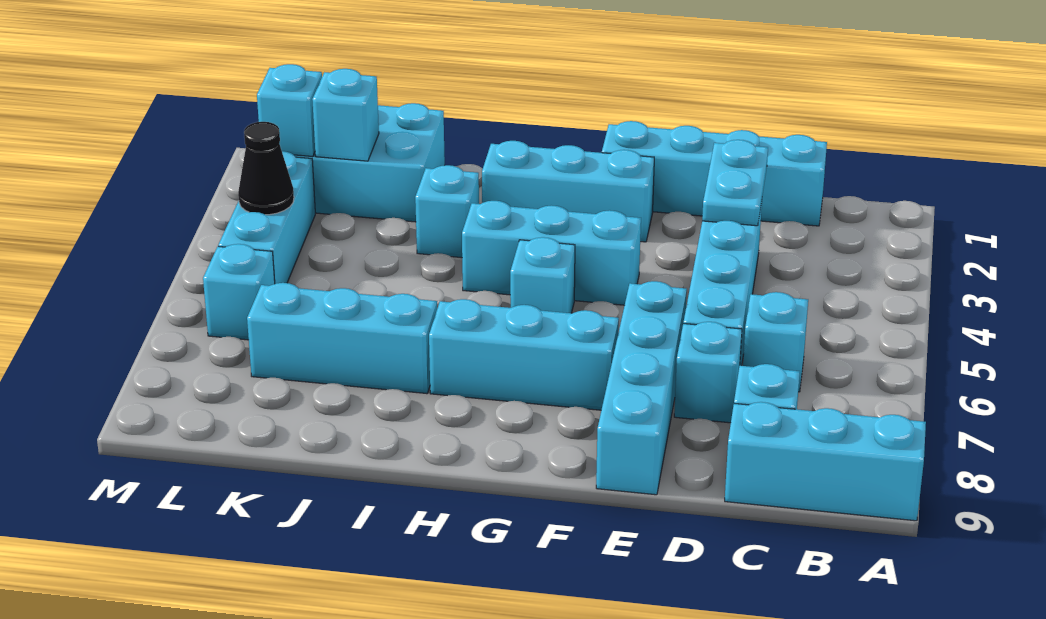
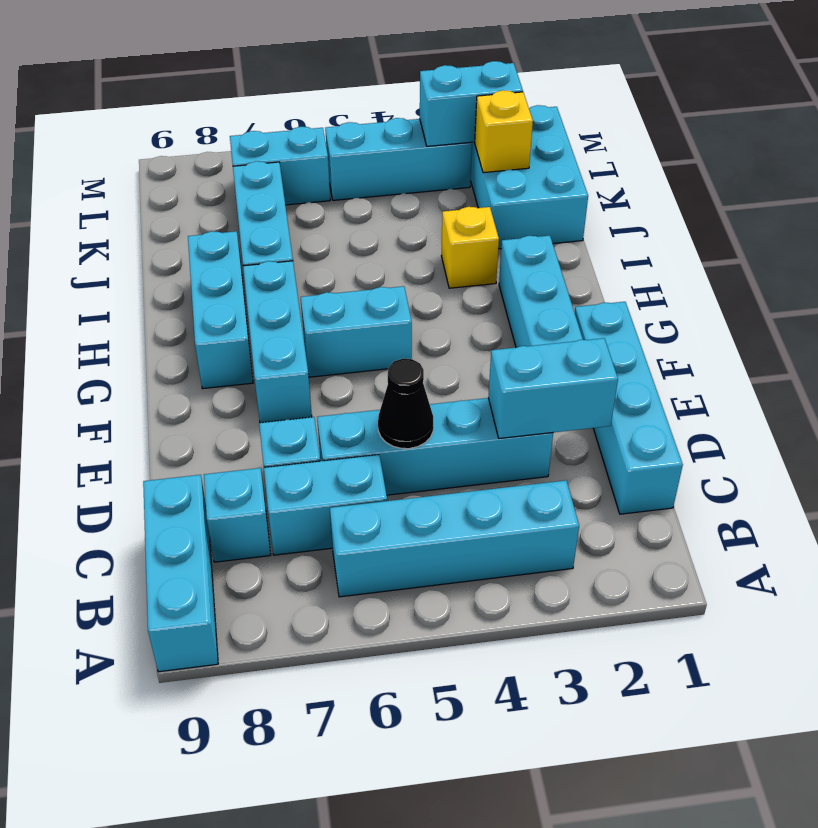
cyan brick C6 level 1 -> cyan brick C6:C7 level 1
cyan plate D2:D3 level 2 -> cyan brick D2:D3 level 2
cyan brick E6:E9 level 1 -> cyan brick B3:B6 level 1
cyan brick F4:H4 level 1 -> cyan brick G8:I8 level 1
cyan brick G5 level 1 -> cyan brick G5:G6 level 1
cyan brick I3 level 1 -> yellow brick I3 level 1
cyan brick K2 level 2 -> yellow brick K2 level 2
cyan brick L2 level 2 -> cyan brick L2:L3 level 2
black cone L4 level 2 -> black cone D5 level 2
cyan brick L6 level 1 -> cyan brick L6:L7 level 1

